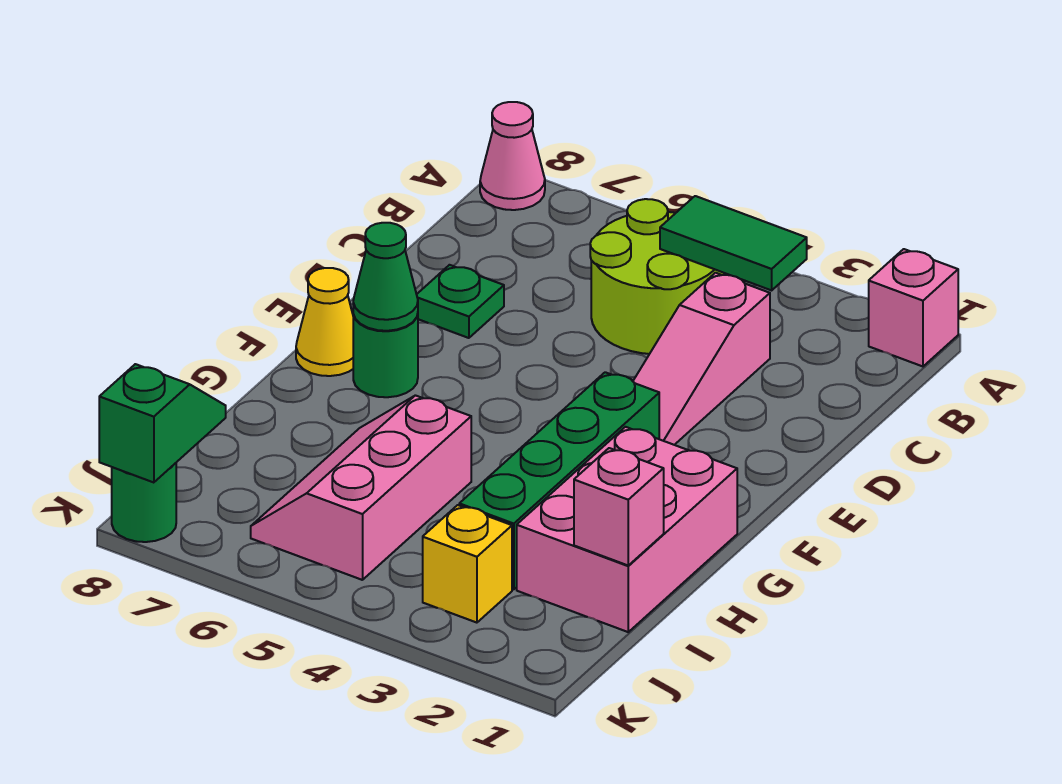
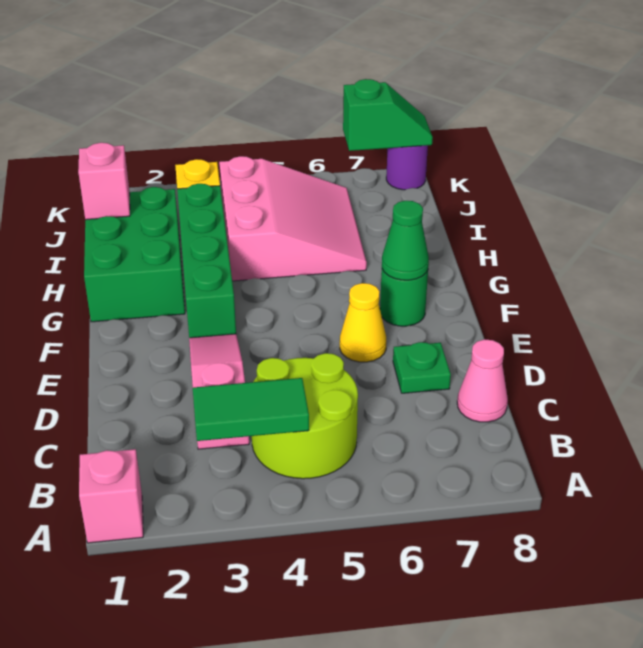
pink cone A8 level 1 -> pink cone C8 level 1
yellow cone F8 level 1 -> yellow cone E6 level 1
pink brick G1:I2 level 1 -> green brick G1:I2 level 1
pink slope H5:J6 level 1 top 5 -> pink slope H4:J6 level 1 top 4
green slope J8:K8 level 2 top K -> green slope K7:K8 level 2 top 7
green round brick K8 level 1 -> purple round brick K8 level 1

